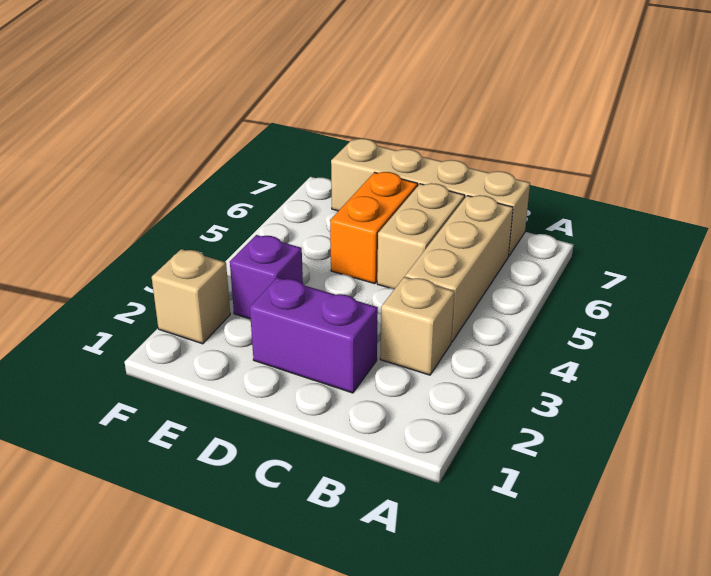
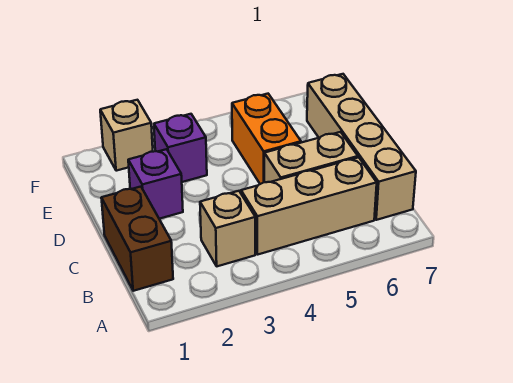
none -> brown brick B1:C1 level 1
purple brick C2:D2 level 1 -> purple brick D2 level 1
orange brick D5:D6 level 1 -> orange brick D5:E5 level 1

